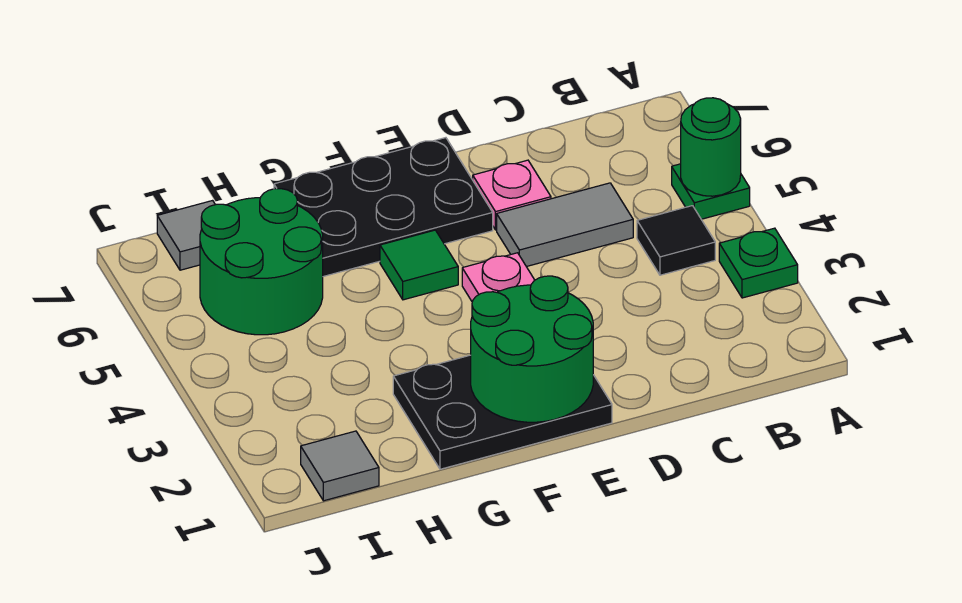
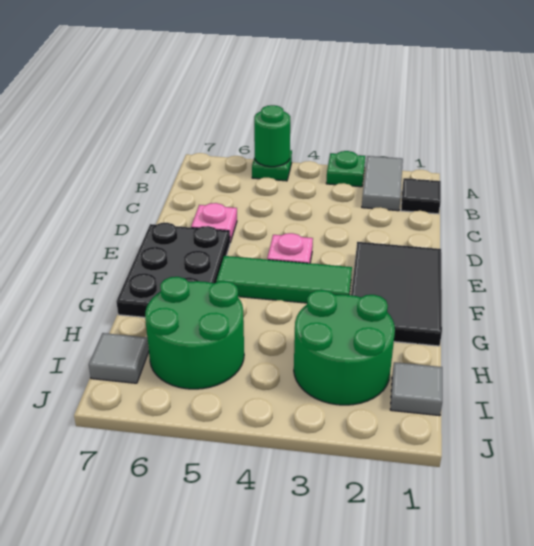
black tile B4 level 1 -> black tile B1 level 1
grey tile C5:D5 level 1 -> grey tile A2:B2 level 1
black plate E1:G2 level 1 -> black tile E1:G2 level 1
green round brick E1:F2 level 2 -> green round brick H2:I3 level 1
green tile F5 level 1 -> green tile F3:F5 level 1

